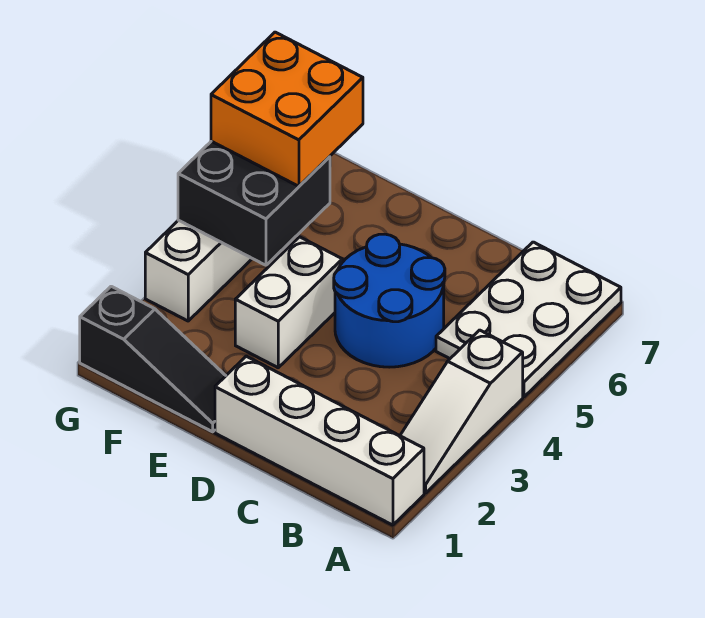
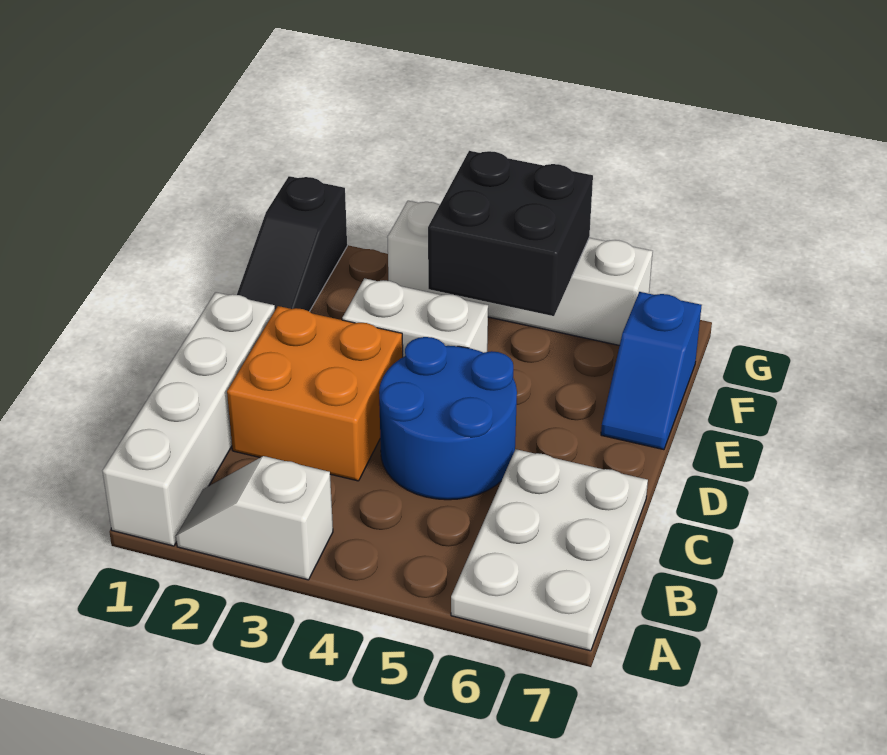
white slope A2:A4 level 1 top 4 -> white slope A2:A3 level 1 top 3
white plate A5:B7 level 1 -> white plate A6:C7 level 1
none -> blue slope E7:F7 level 1 top F
orange brick F5:G6 level 3 -> orange brick C2:D3 level 1

